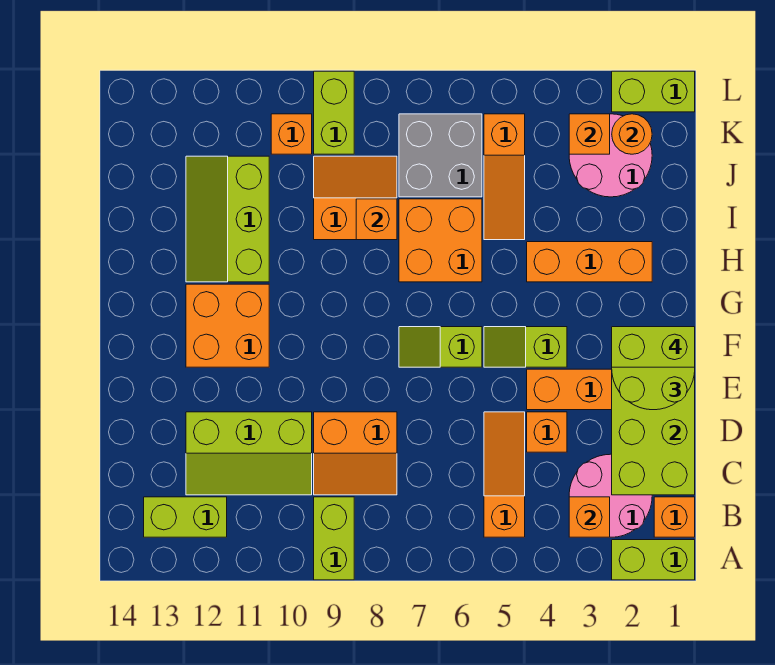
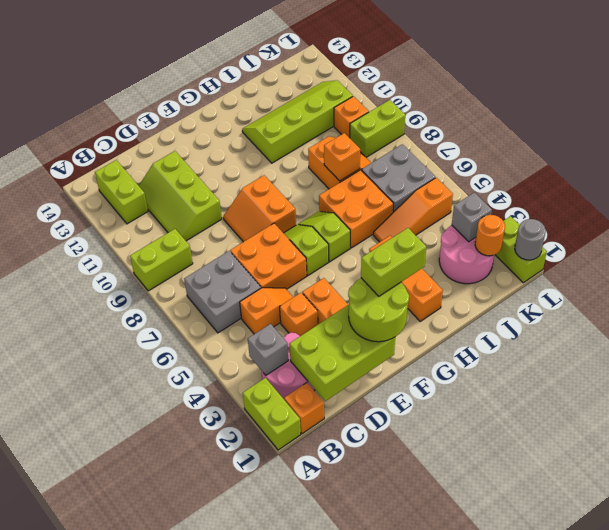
orange brick B3 level 2 -> grey brick B3 level 2
orange slope B5:D5 level 1 top B -> orange slope C5:D5 level 1 top C
none -> grey brick B6:C7 level 1
orange slope C8:D9 level 1 top D -> orange slope E8:F9 level 1 top F
lime brick F1:F2 level 4 -> lime brick F2:G2 level 4
lime slope F4:F5 level 1 top 4 -> lime slope G6:G7 level 1 top 6
orange brick F11:G12 level 1 -> orange brick D6:E7 level 1
lime slope H11:J12 level 1 top 11 -> lime slope H11:K12 level 1 top 11
orange brick K3 level 2 -> grey brick K3 level 2
none -> grey round brick L1 level 2

